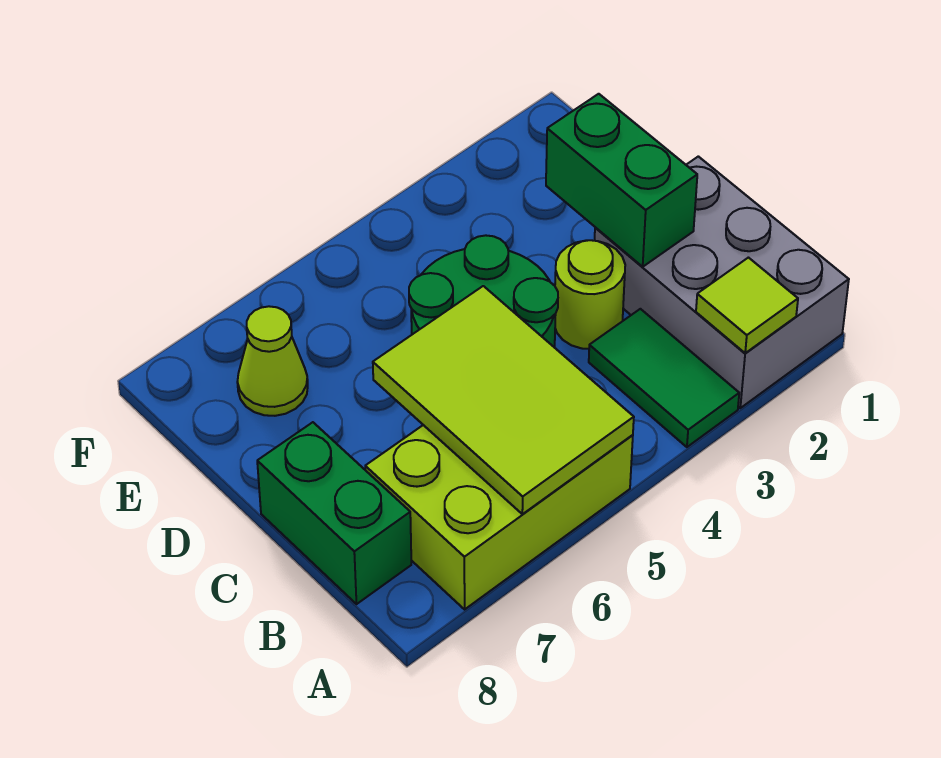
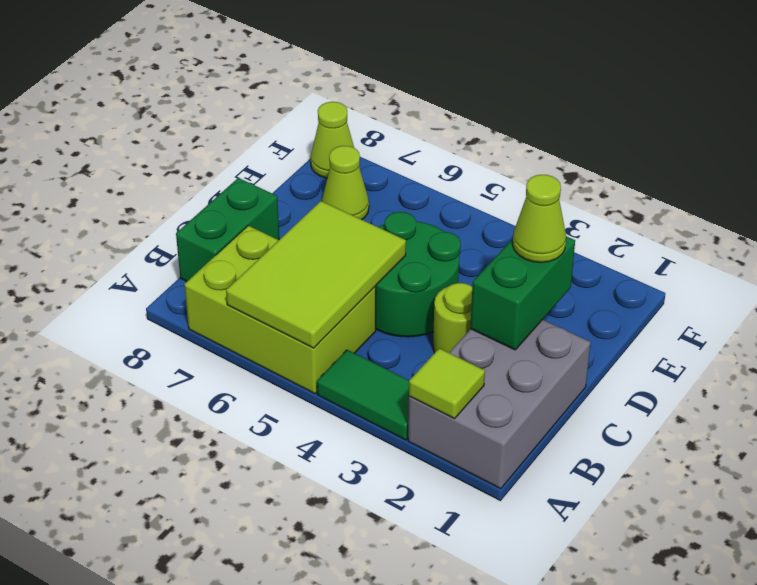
green tile A3:B3 level 1 -> green tile A3:A4 level 1
none -> lime cone D2 level 3
none -> lime cone F8 level 1

